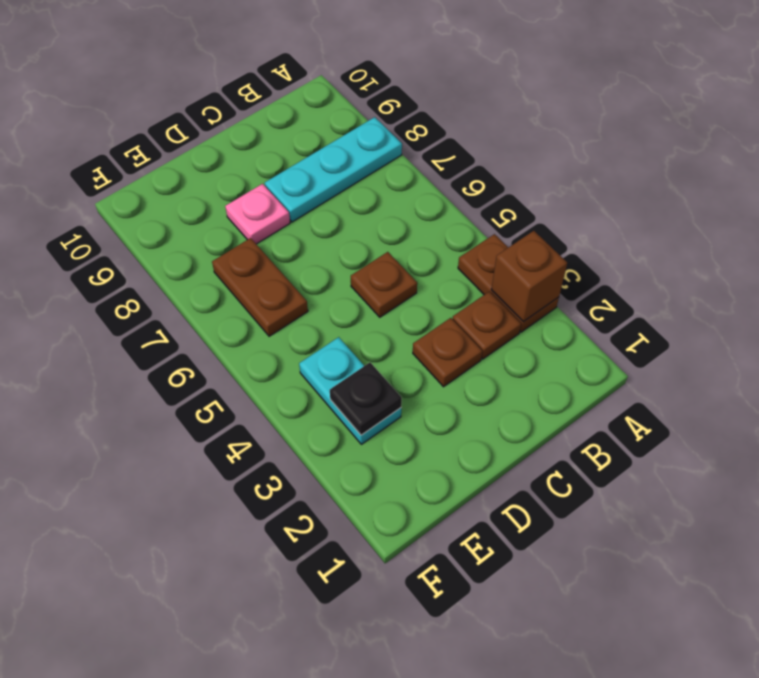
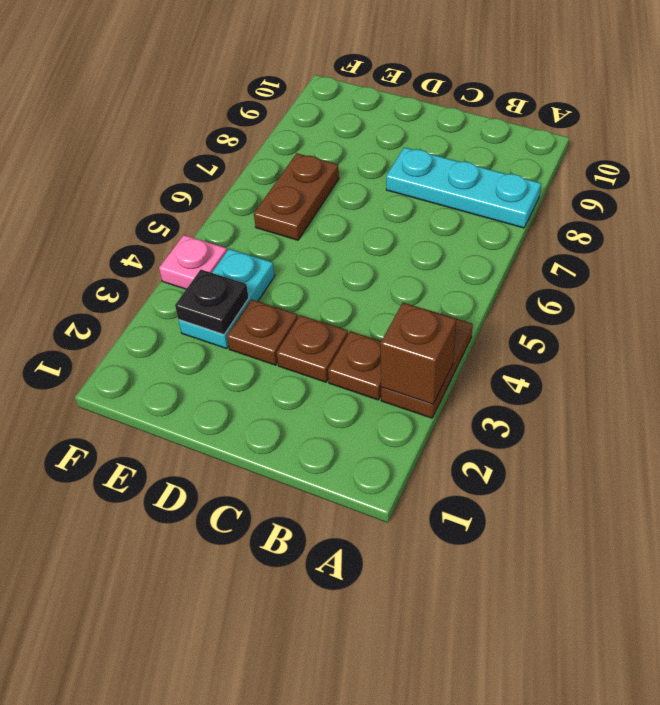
brown plate C5 level 1 -> brown plate D3 level 1
pink plate D8 level 1 -> pink plate F4 level 1

